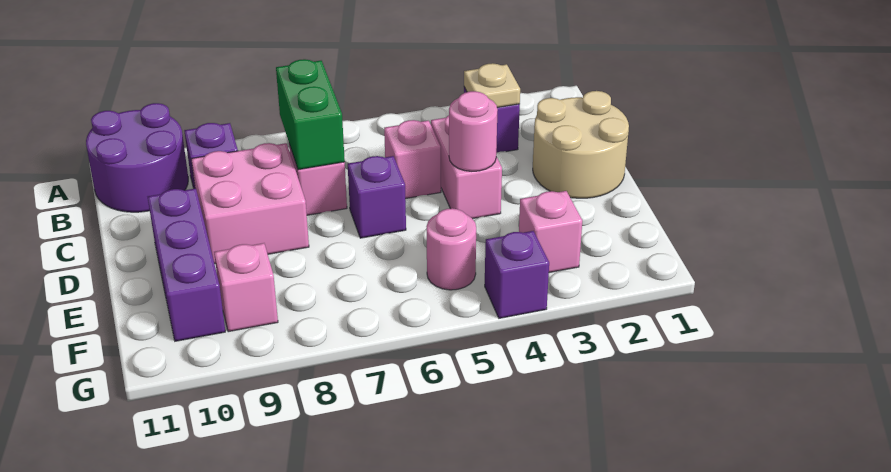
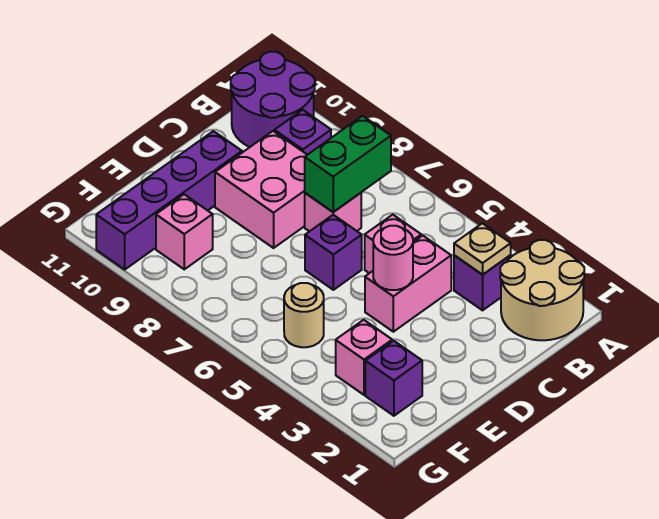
tan round brick C1:D2 level 1 -> tan round brick A1:B2 level 1
purple brick D10:F10 level 1 -> purple brick D10:G10 level 1
pink round brick F5 level 1 -> tan round brick F5 level 1
purple brick G4 level 1 -> purple brick F2 level 1

